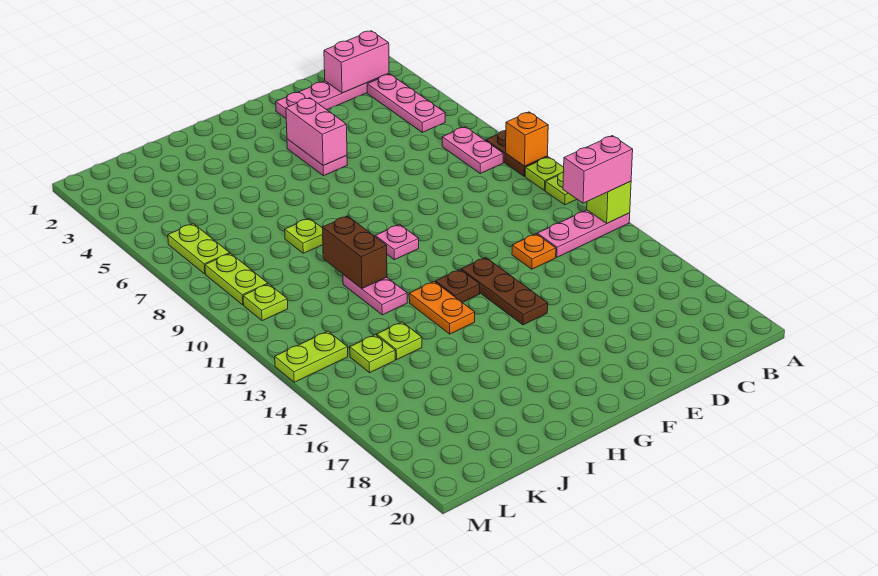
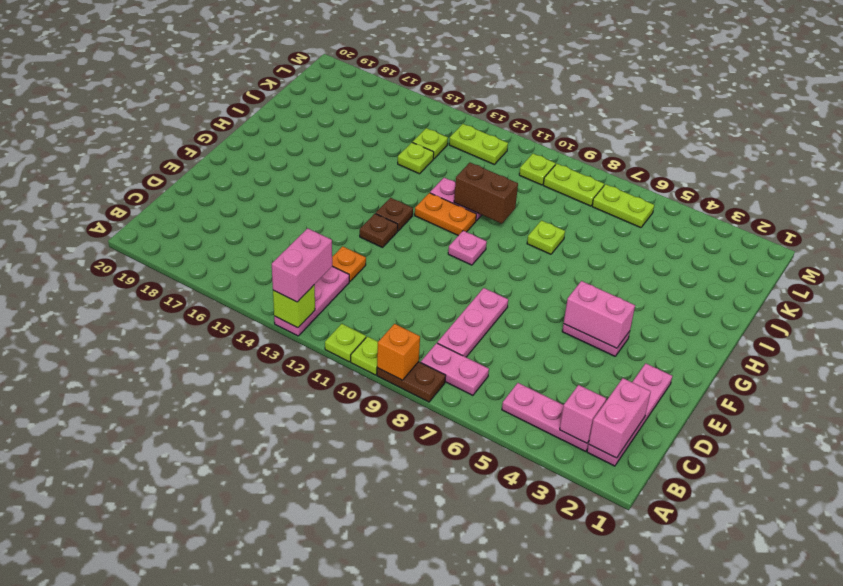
none -> pink brick B3 level 2
none -> pink plate C8:E8 level 1
brown plate F13:F15 level 1 -> brown plate F13 level 1
orange plate H13:H14 level 1 -> orange plate H11:H12 level 1
lime plate L13:M13 level 1 -> lime plate L12:L13 level 1

